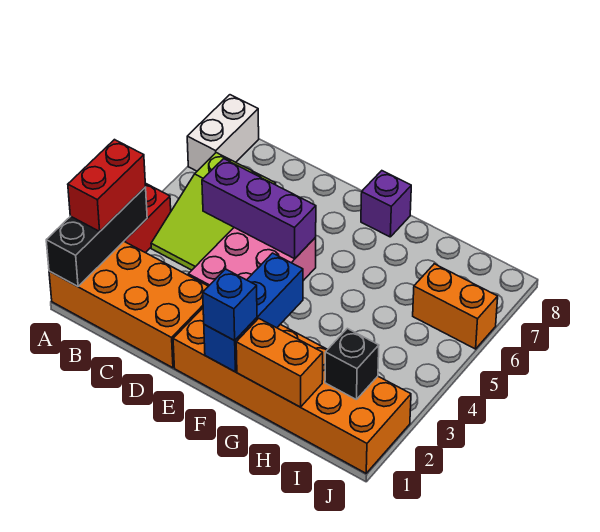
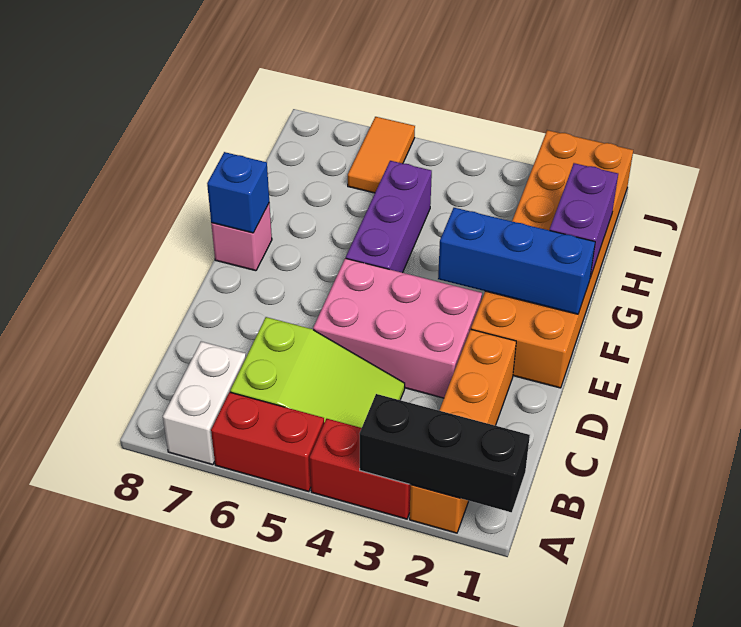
orange brick A1:D2 level 1 -> orange brick A2:D2 level 1
red brick A2:A3 level 3 -> red brick A5:A6 level 1
white brick A7:A8 level 1 -> white brick A7:B7 level 1
purple brick C5:E5 level 2 -> purple brick F5:H5 level 1
blue brick F1 level 3 -> blue brick F8 level 2
purple brick F8 level 1 -> pink brick F8 level 1
orange brick G1:H1 level 2 -> purple brick G1:H1 level 2
black brick I2 level 2 -> none
orange brick I6:J6 level 1 -> orange tile I6:J6 level 1

